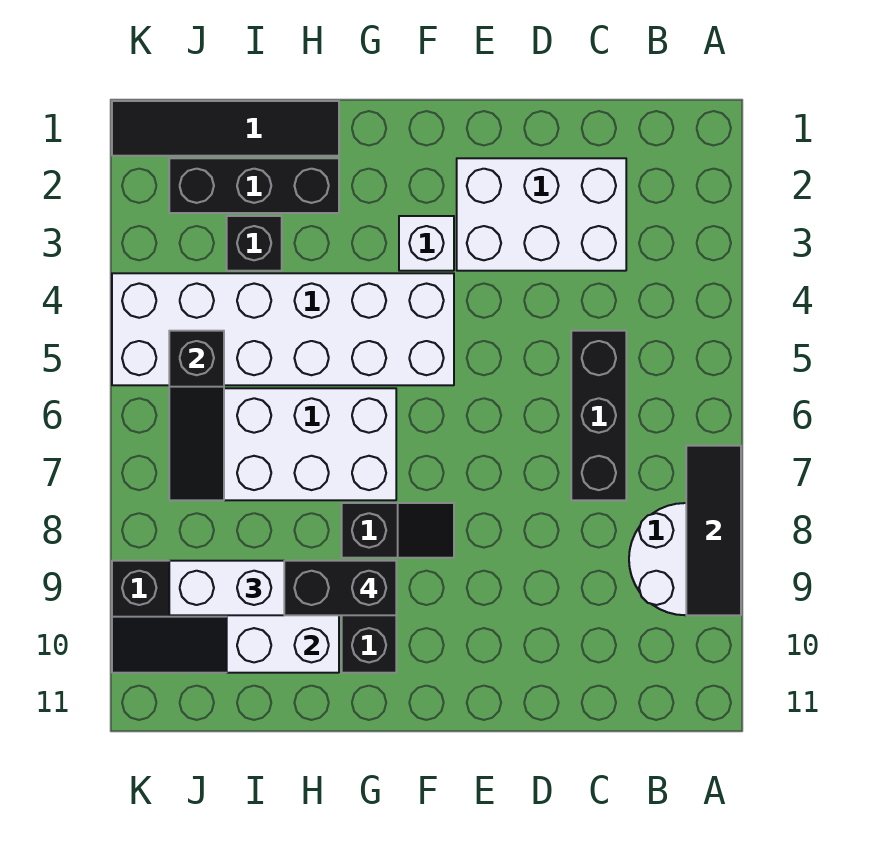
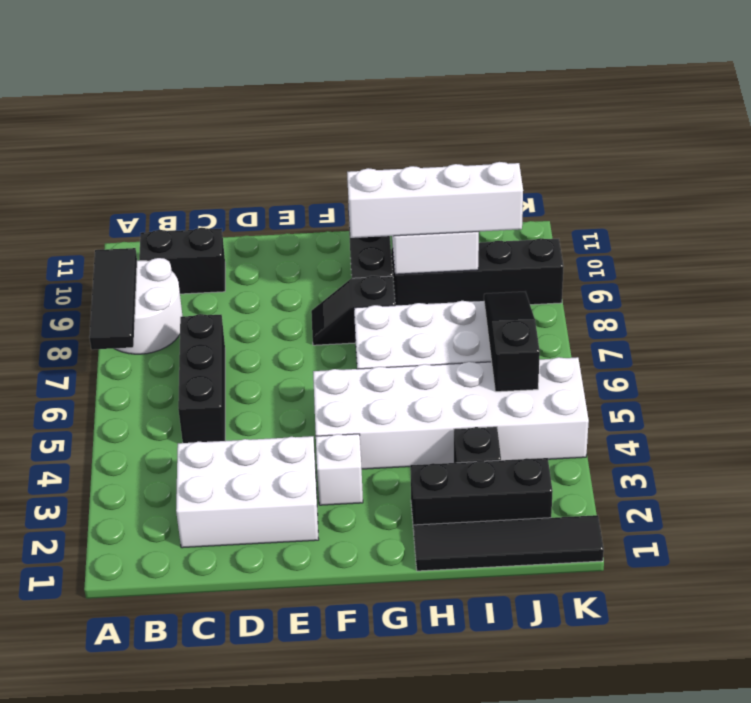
black brick G9:H9 level 4 -> black brick B10:C10 level 1

